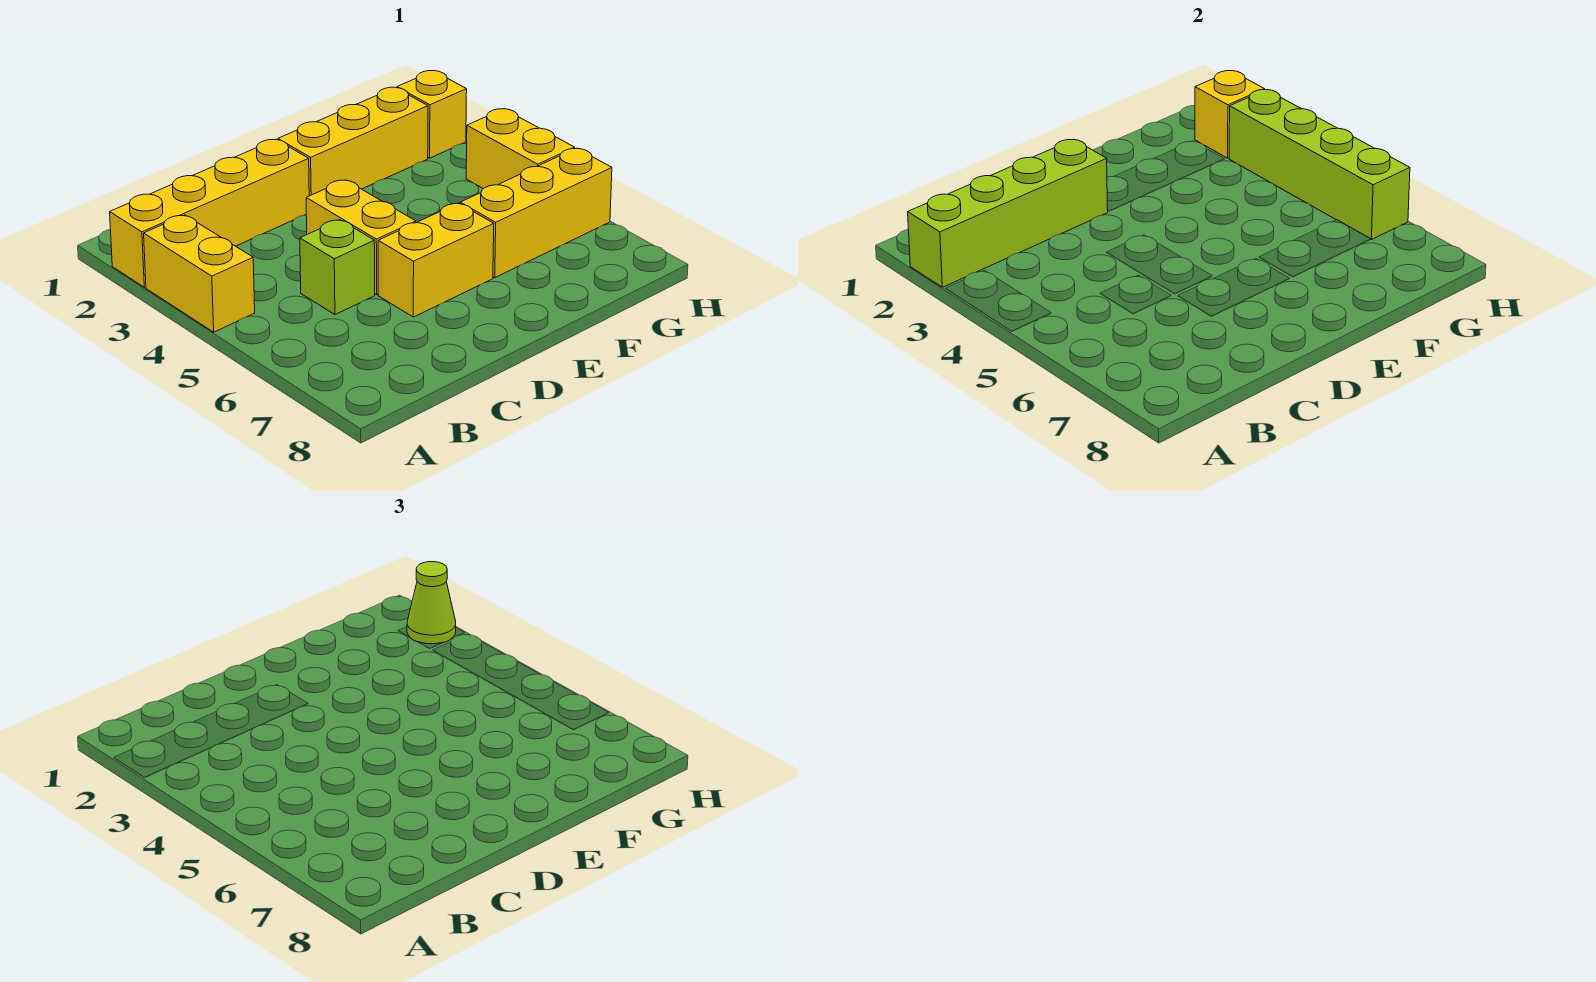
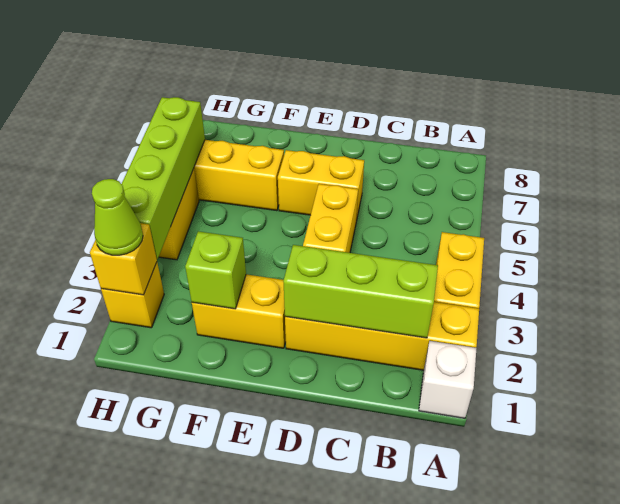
none -> white brick A1 level 1
lime brick A2:D2 level 2 -> lime brick B2:D2 level 2
lime brick C5 level 1 -> lime brick F2 level 2
yellow brick E2:G2 level 1 -> yellow brick E2:F2 level 1

